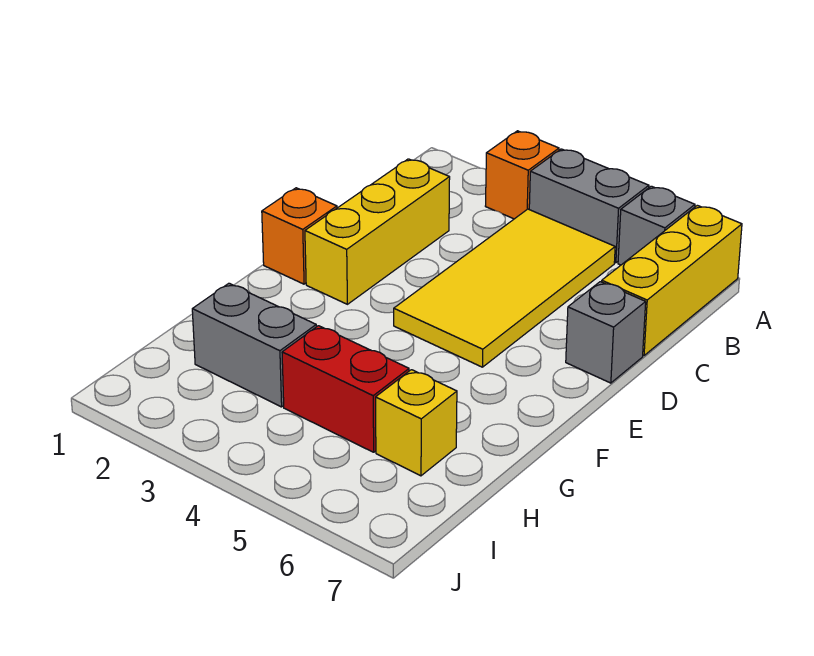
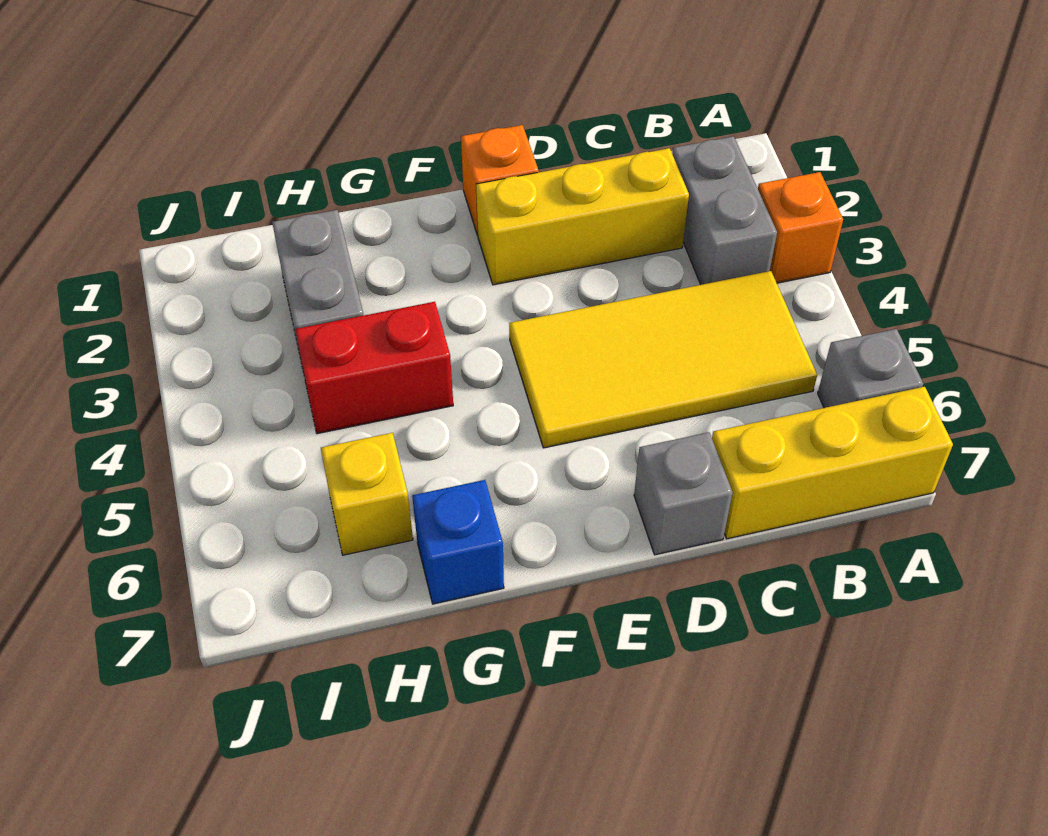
grey brick A4:A5 level 1 -> grey brick B2:B3 level 1
none -> blue brick G7 level 1
red brick H4:H5 level 1 -> red brick G4:H4 level 1

